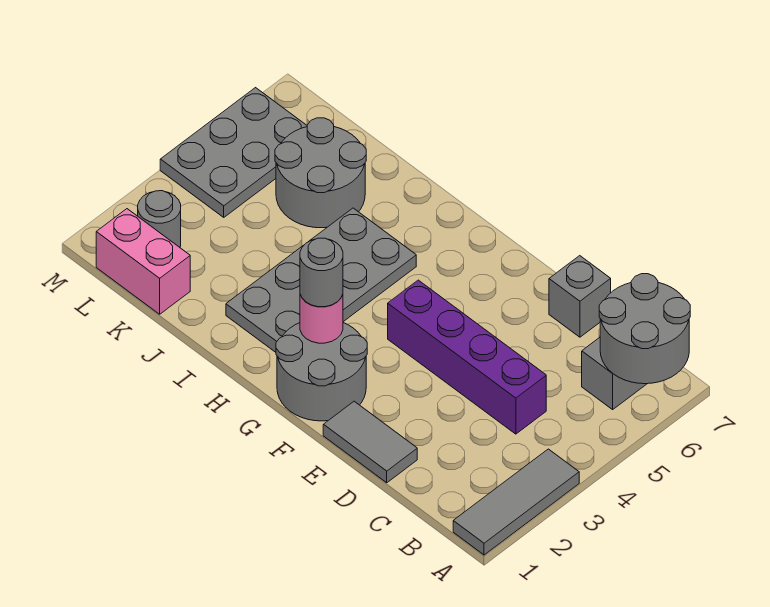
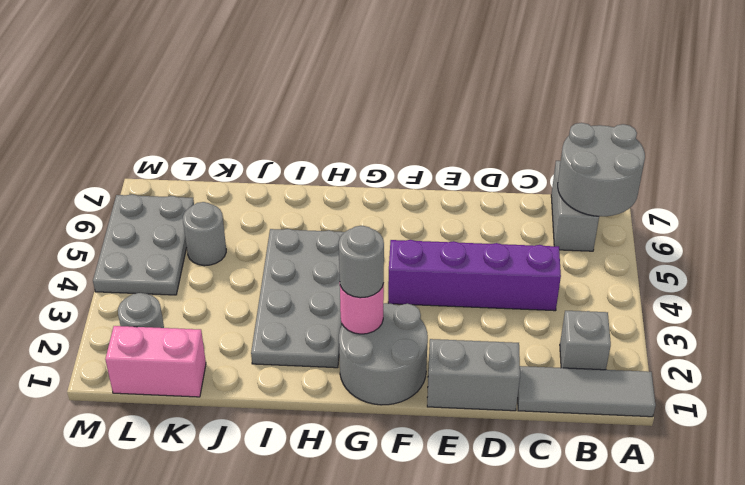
grey tile A1:A3 level 1 -> grey tile A1:C1 level 1
grey tile D1:E1 level 1 -> grey brick D1:E1 level 1
grey brick D7 level 1 -> grey brick B2 level 1
grey round brick J5:K6 level 1 -> grey round brick K5 level 1

